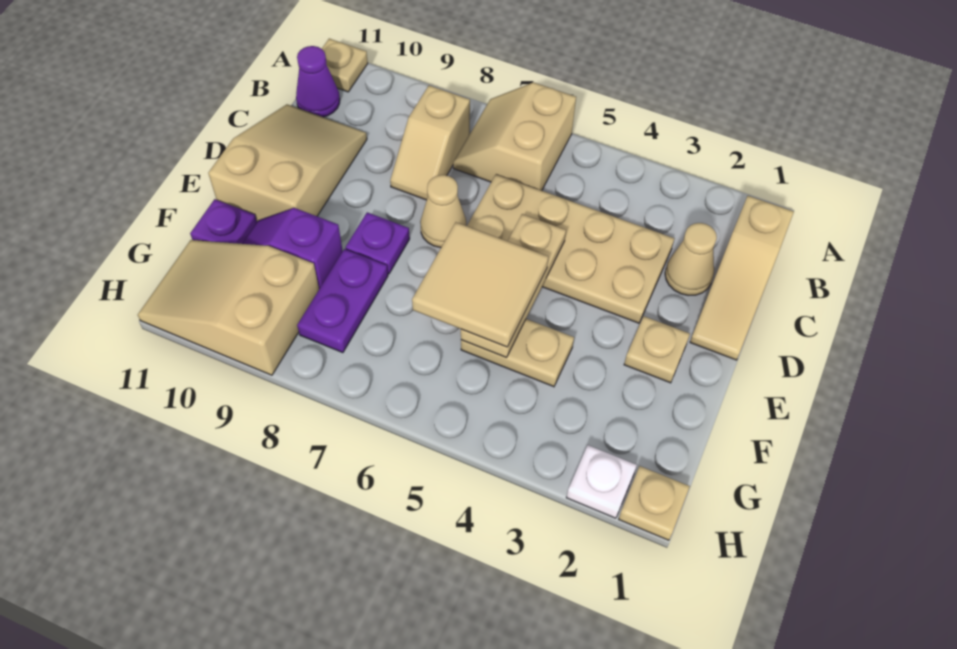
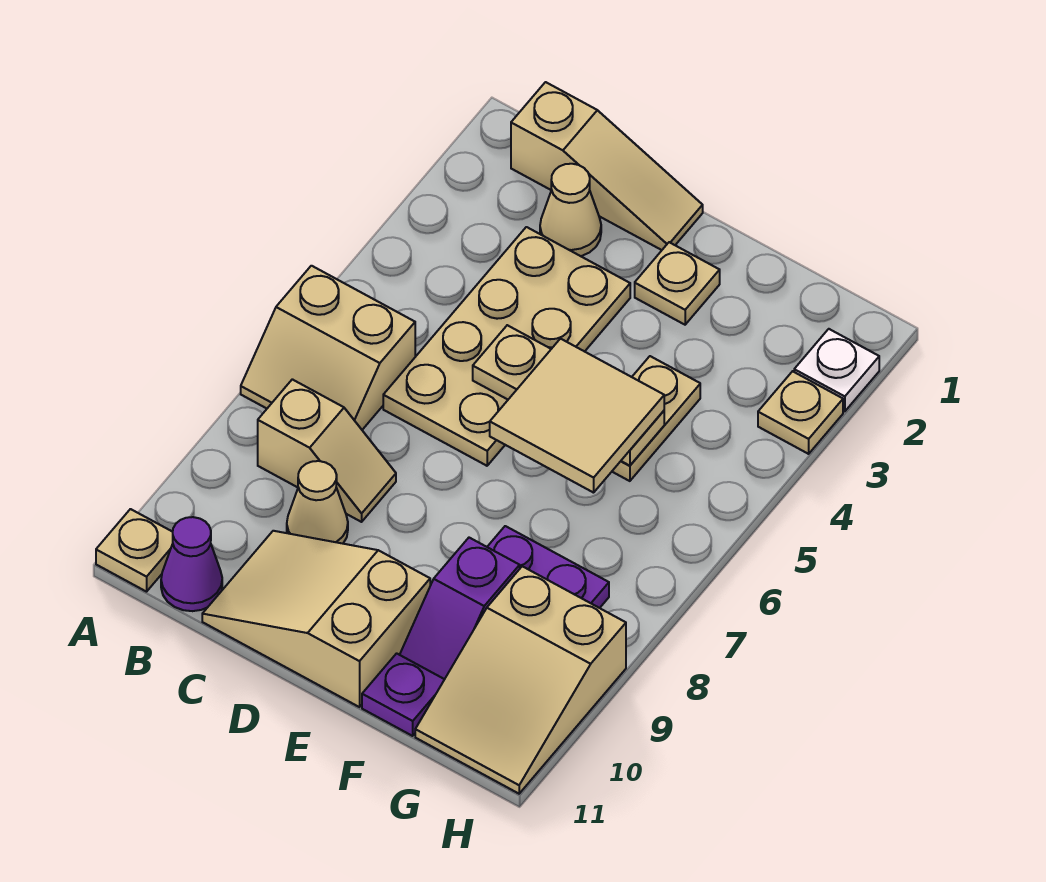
tan cone D7 level 1 -> tan cone C9 level 1
purple plate E8 level 1 -> none
tan plate H1 level 1 -> tan plate H3 level 1

